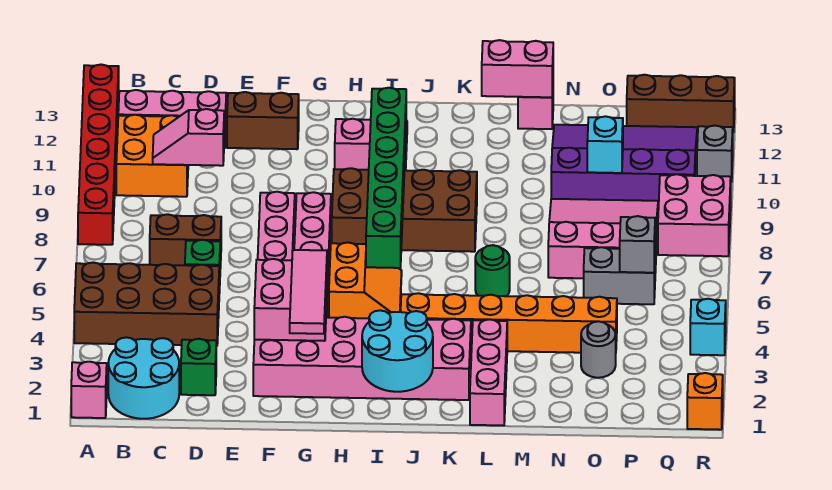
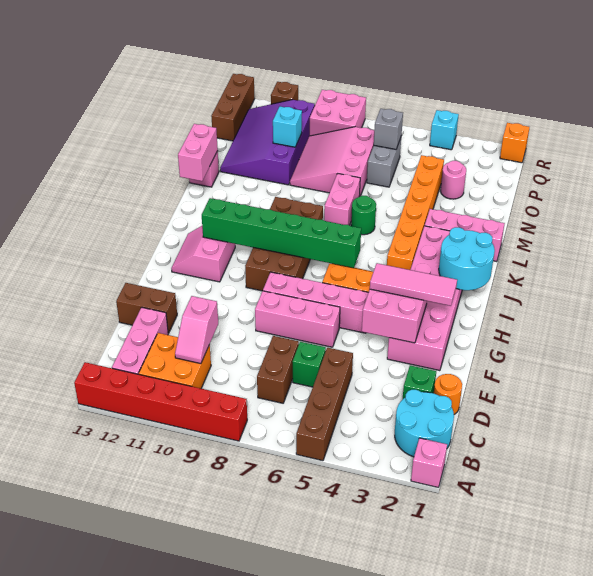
brown brick A4:D5 level 1 -> brown brick A5:D5 level 1
none -> orange round brick D1 level 1
brown brick E12:F12 level 1 -> brown brick E12:E13 level 1
none -> pink brick L7:M7 level 1
grey round brick O3 level 1 -> pink round brick O3 level 1
grey brick R11 level 1 -> brown brick R11 level 1

